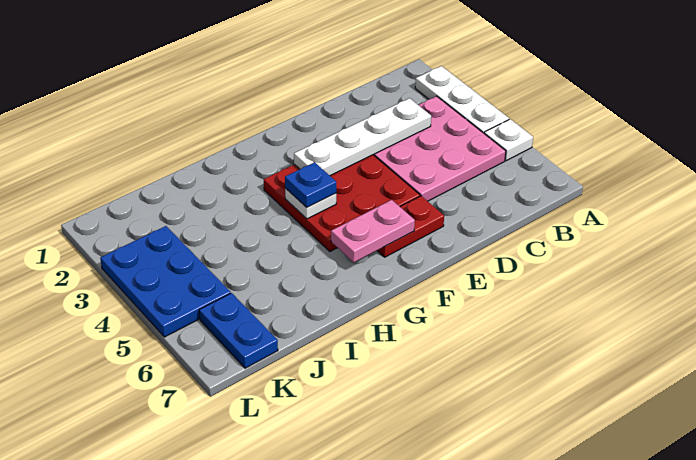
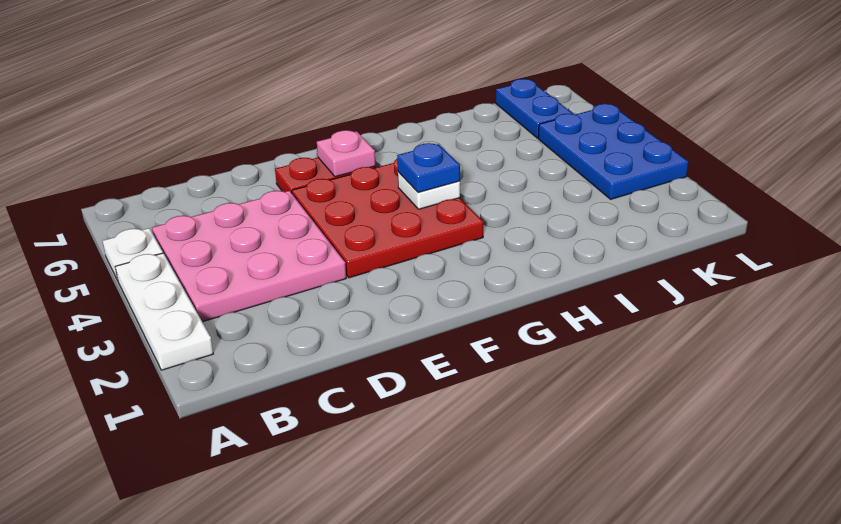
white plate C3:F3 level 2 -> none
pink plate F6:G6 level 2 -> pink plate F6 level 2

